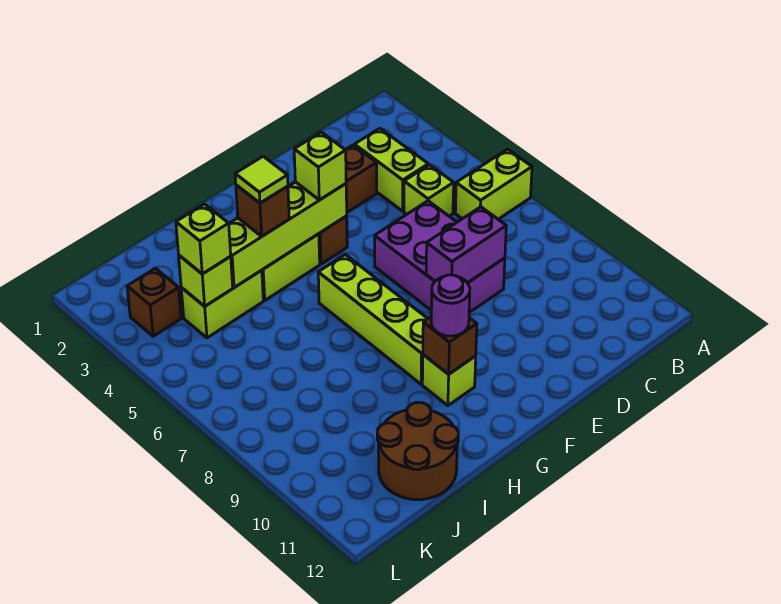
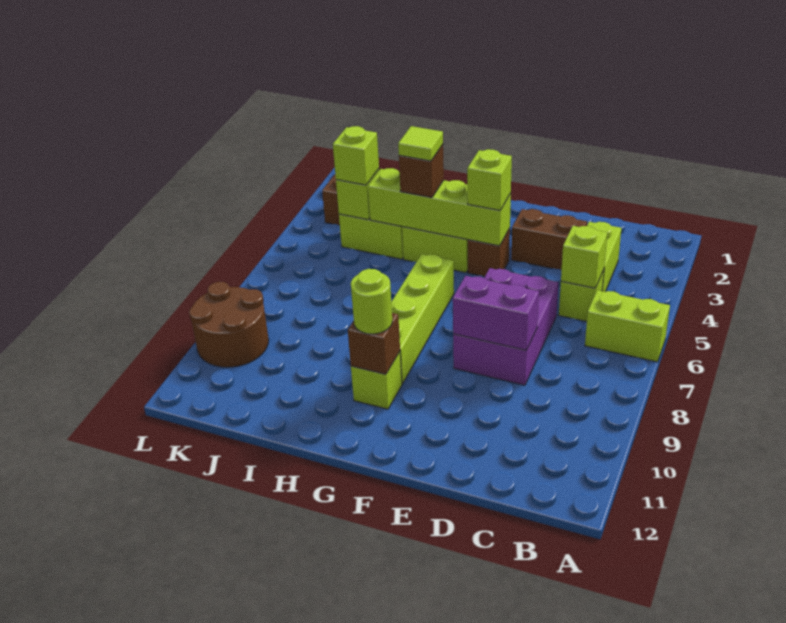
none -> lime brick C5 level 2
purple round brick G10 level 3 -> lime round brick G10 level 3
brown round brick I11:J12 level 1 -> brown round brick K9:L10 level 1

